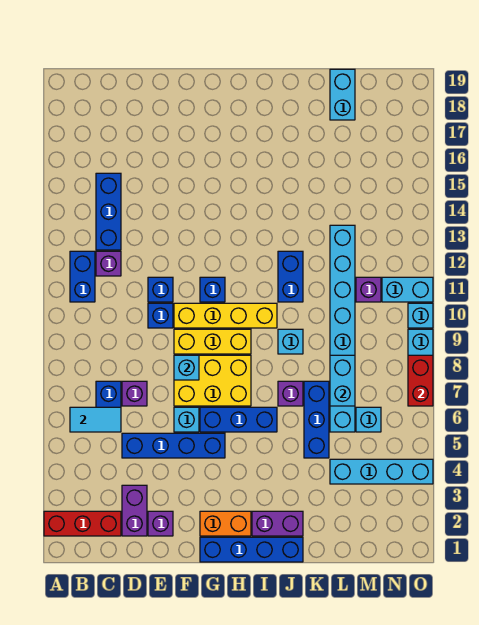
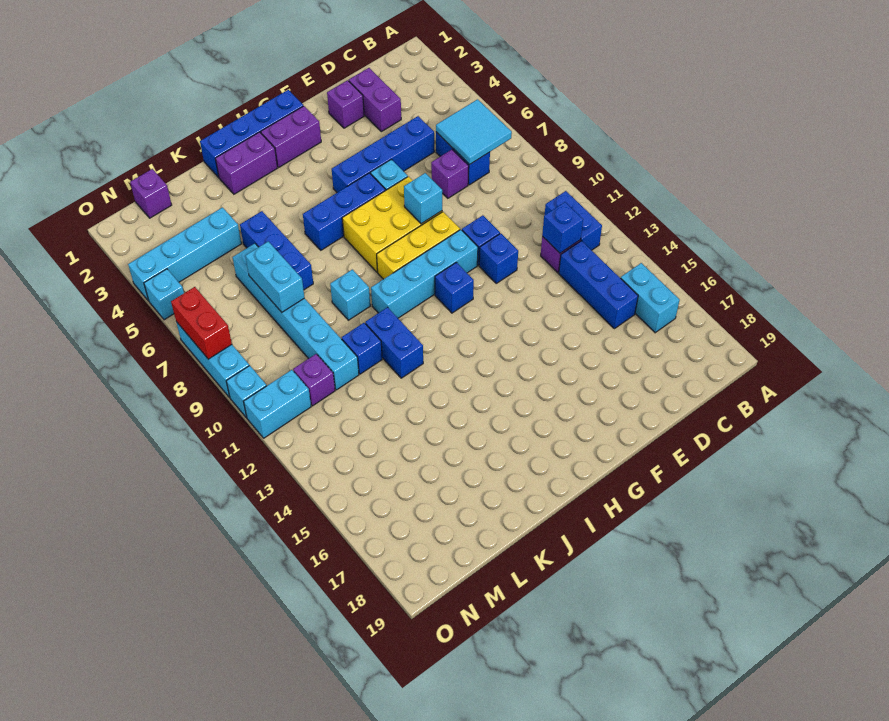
red brick A2:C2 level 1 -> none
cyan tile B6:C6 level 2 -> cyan tile B6:C7 level 2
none -> blue brick C12 level 2
yellow brick F10:I10 level 1 -> cyan brick F10:I10 level 1
orange brick G2:H2 level 1 -> purple brick G2:H2 level 1
purple brick J7 level 1 -> purple brick M1 level 1
none -> blue brick K11 level 1
cyan brick L6:L13 level 1 -> cyan brick L6:L11 level 1
cyan brick L18:L19 level 1 -> cyan brick B15:B16 level 1
cyan brick M6 level 1 -> cyan brick O5 level 1

